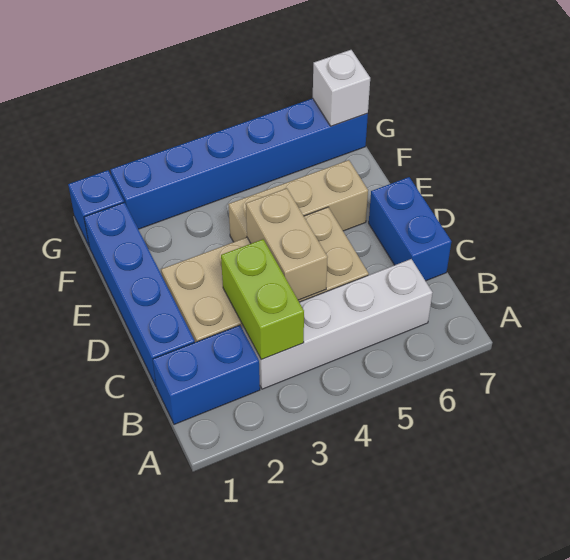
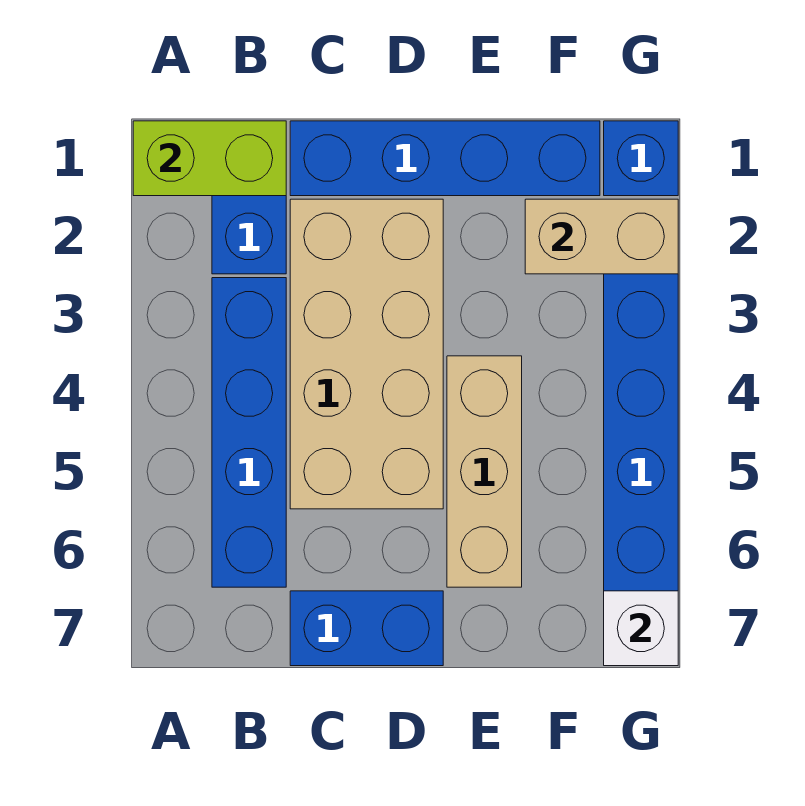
white brick B3:B6 level 1 -> blue brick B3:B6 level 1
lime brick B3:C3 level 2 -> lime brick A1:B1 level 2
tan brick C4:D4 level 2 -> tan brick F2:G2 level 2

